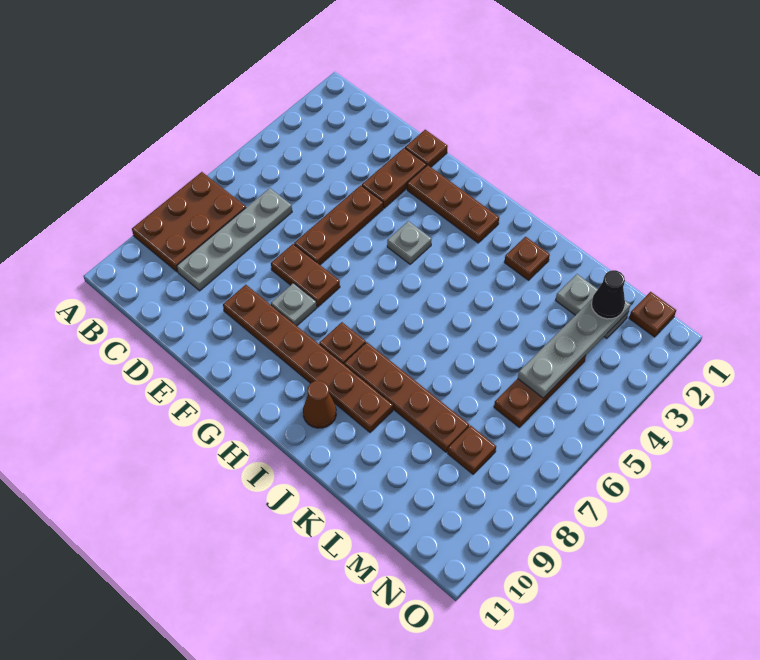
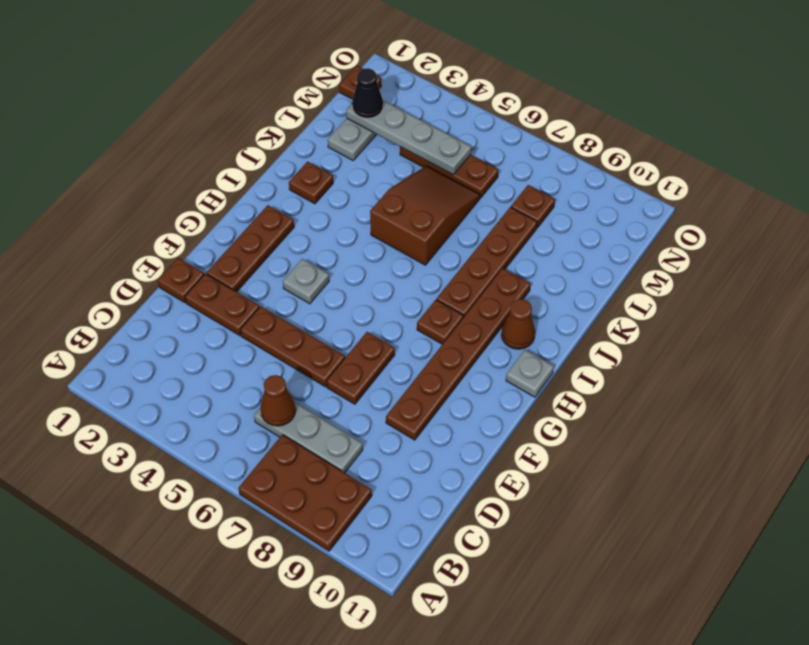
grey plate C6:C9 level 1 -> grey plate C6:C8 level 1
none -> brown cone C6 level 2
grey plate F8 level 1 -> grey plate H11 level 1
none -> brown slope J5:L6 level 1 top J

